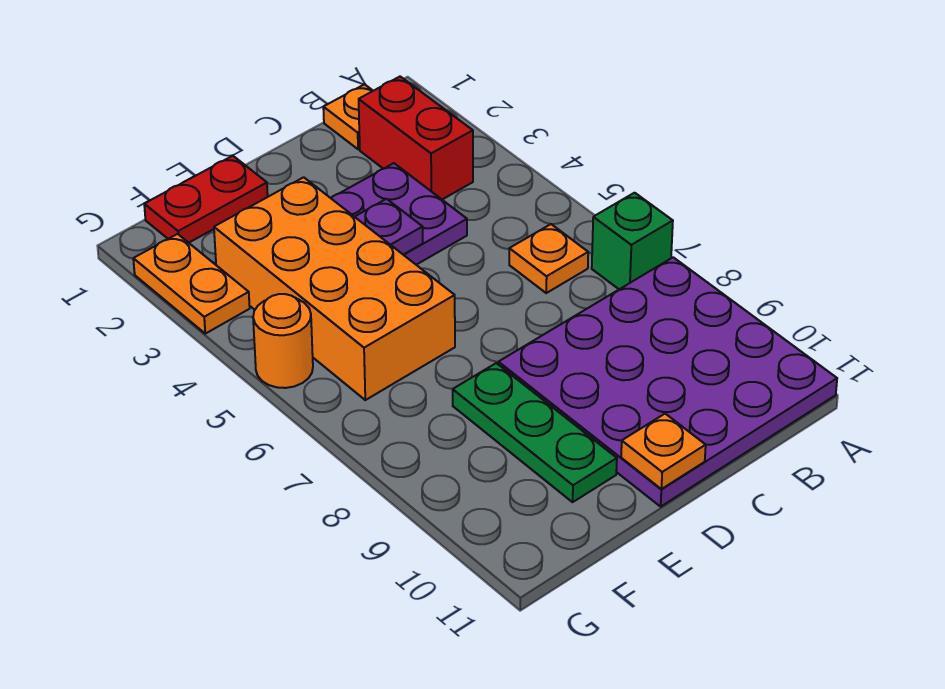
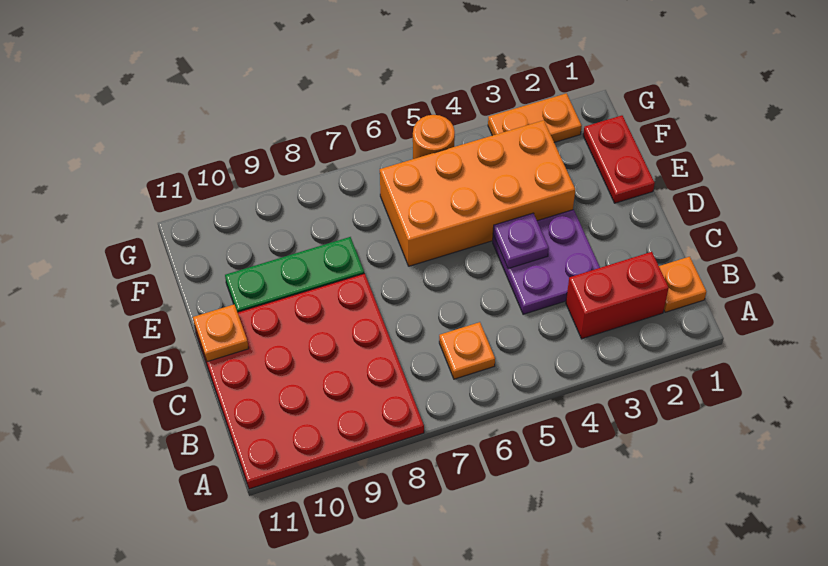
green brick A7 level 1 -> none
purple plate A8:D11 level 1 -> red plate A8:D11 level 1

